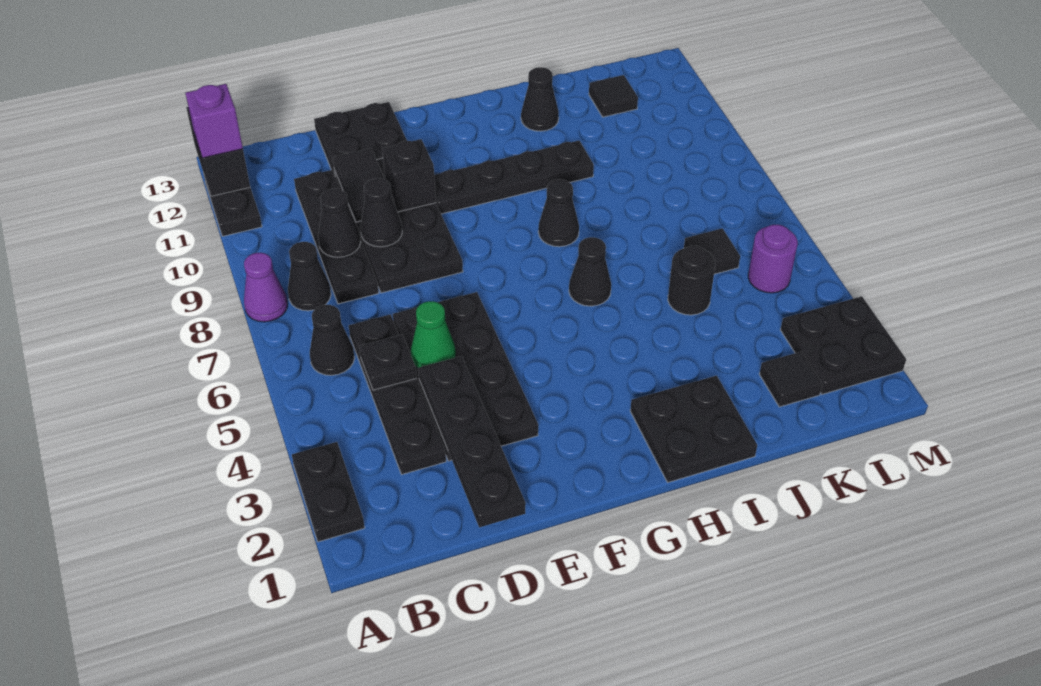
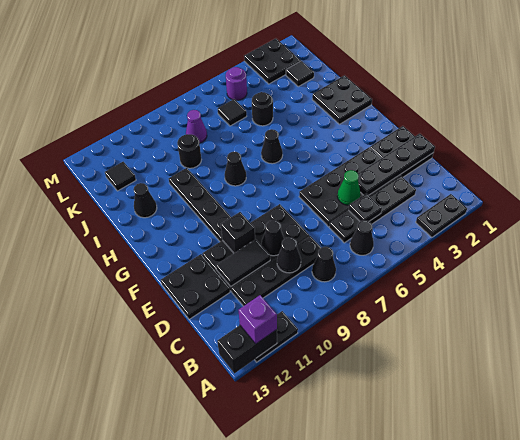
purple cone A8 level 1 -> purple cone K8 level 1
none -> black plate D1:E2 level 1
none -> black round brick J9 level 1

